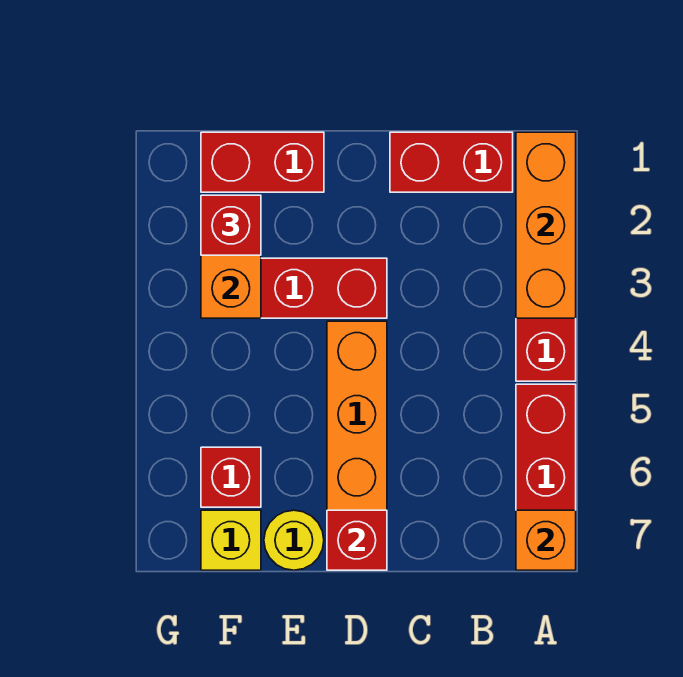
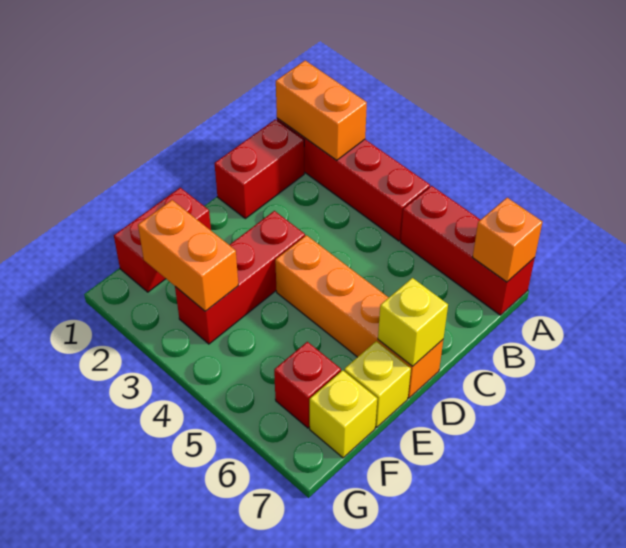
orange brick A1:A3 level 2 -> orange brick A1:A2 level 2
red brick D7 level 2 -> yellow brick D7 level 2
yellow round brick E7 level 1 -> yellow brick E7 level 1
red brick F2 level 3 -> none

